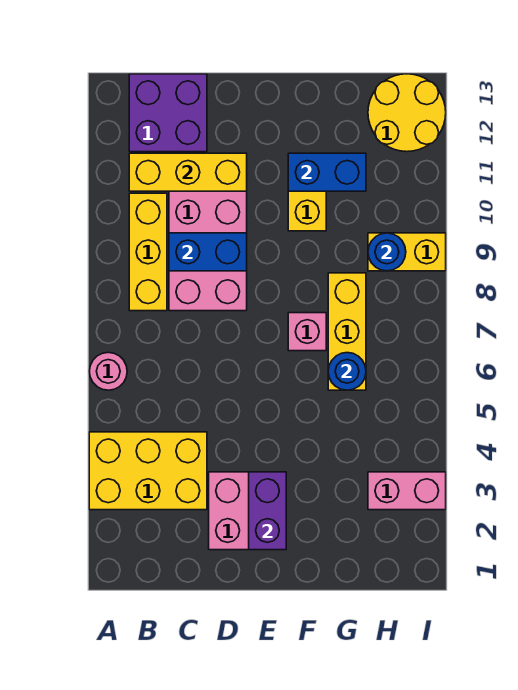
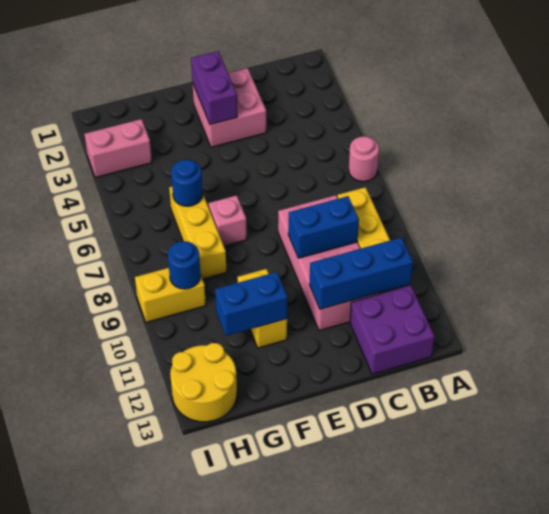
yellow brick A3:C4 level 1 -> none
yellow brick B11:D11 level 2 -> blue brick B11:D11 level 2

